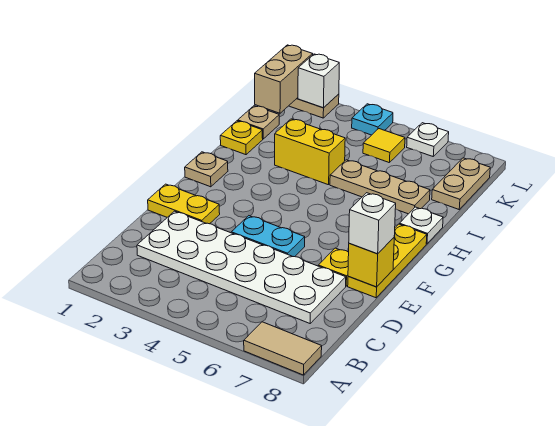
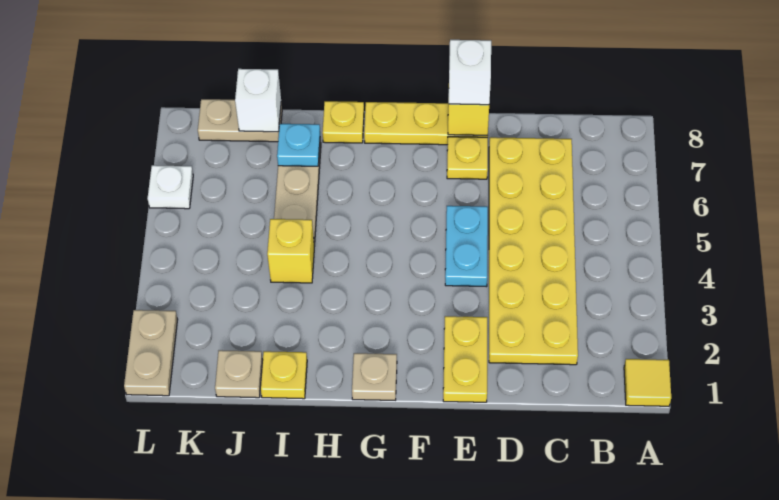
tan tile A7:A8 level 1 -> none
white plate C2:D7 level 1 -> yellow plate C2:D7 level 1
white plate H8 level 1 -> yellow plate H8 level 1
yellow brick I3:I4 level 1 -> yellow brick I4 level 1
tan brick K1:L1 level 2 -> none
yellow tile K5 level 1 -> yellow tile A1 level 1
white brick L2 level 2 -> white brick J8 level 2
cyan plate L4 level 1 -> cyan plate I7 level 2

